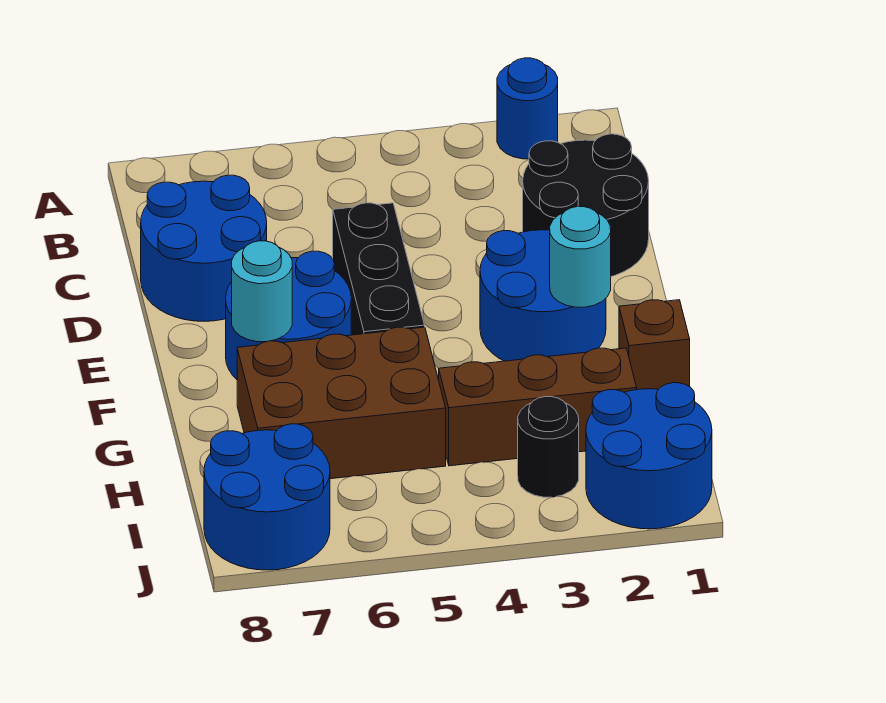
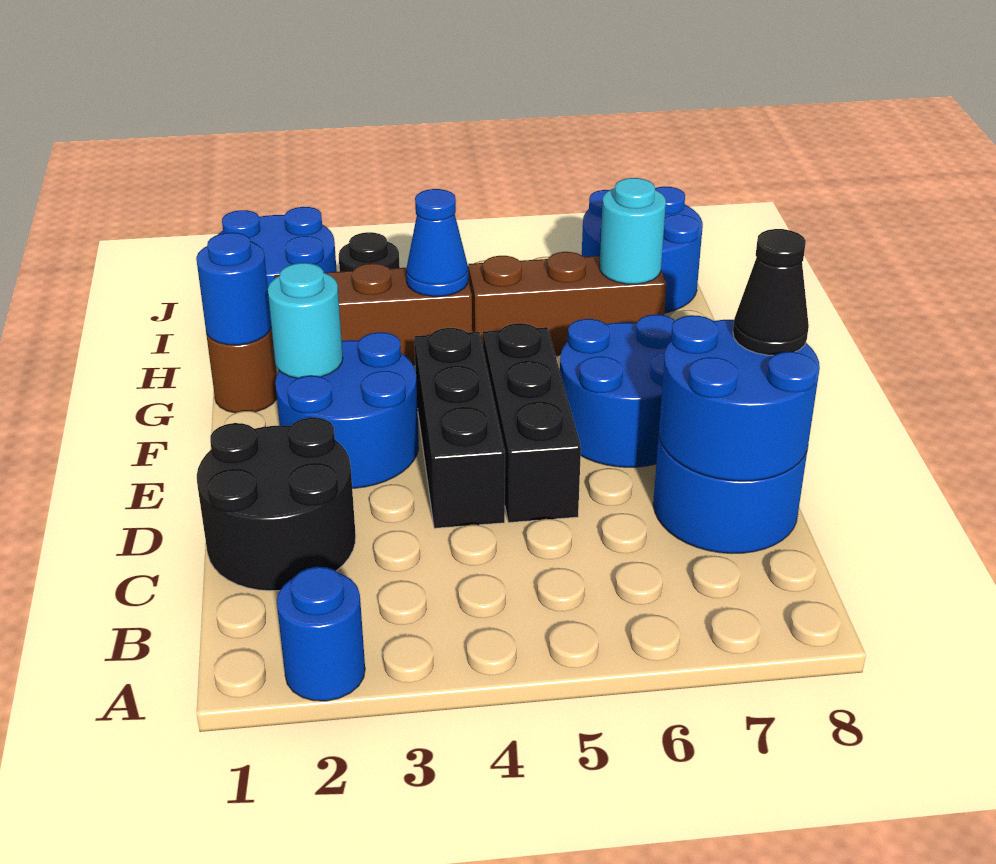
none -> blue round brick C7:D8 level 2
none -> black brick D4:F4 level 1
none -> black cone D8 level 3
cyan round brick F7 level 2 -> cyan round brick H7 level 2
brown brick G1 level 1 -> brown round brick G1 level 1
none -> blue round brick G1 level 2
brown brick G5:H7 level 1 -> brown brick H5:H7 level 1
none -> blue cone H4 level 2

